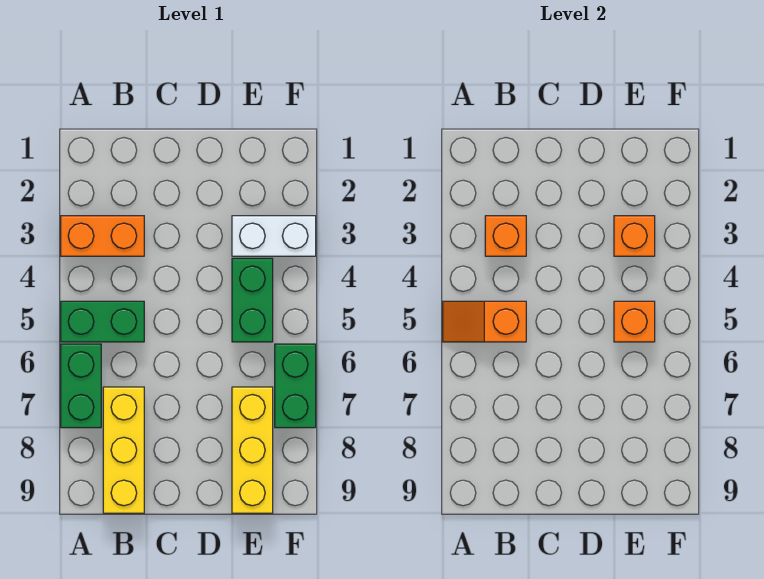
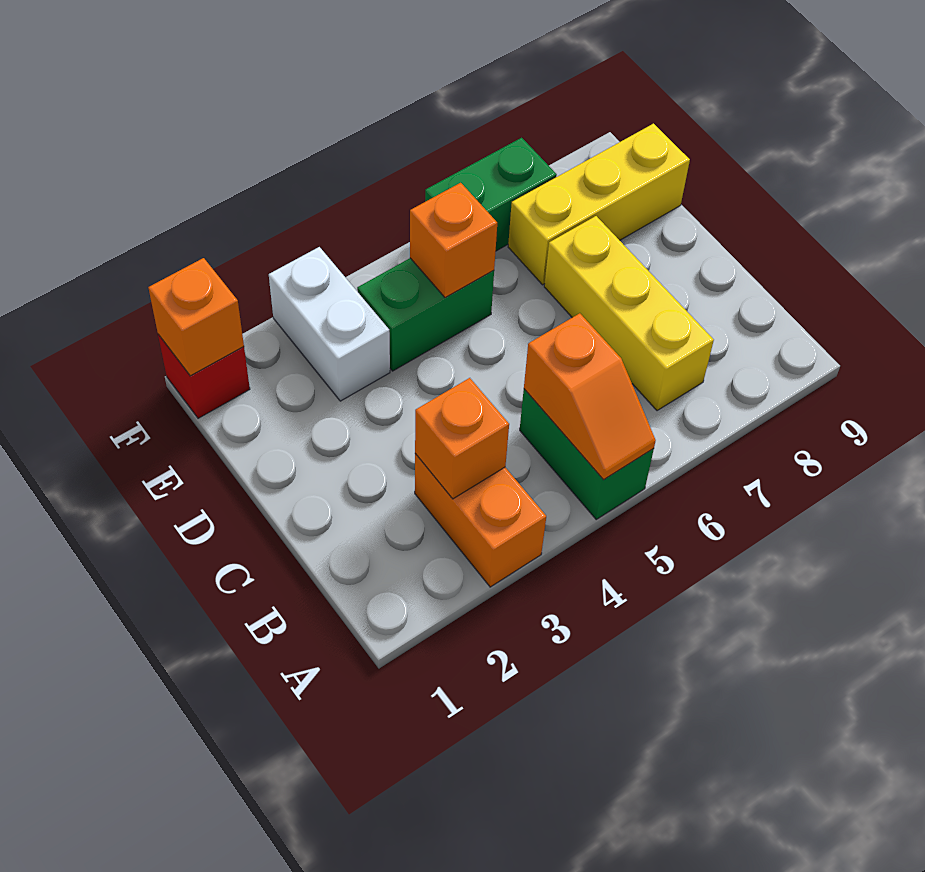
green brick A6:A7 level 1 -> none
yellow brick B7:B9 level 1 -> yellow brick B7:D7 level 1
orange brick E3 level 2 -> orange brick F1 level 2
none -> red brick F1 level 1

